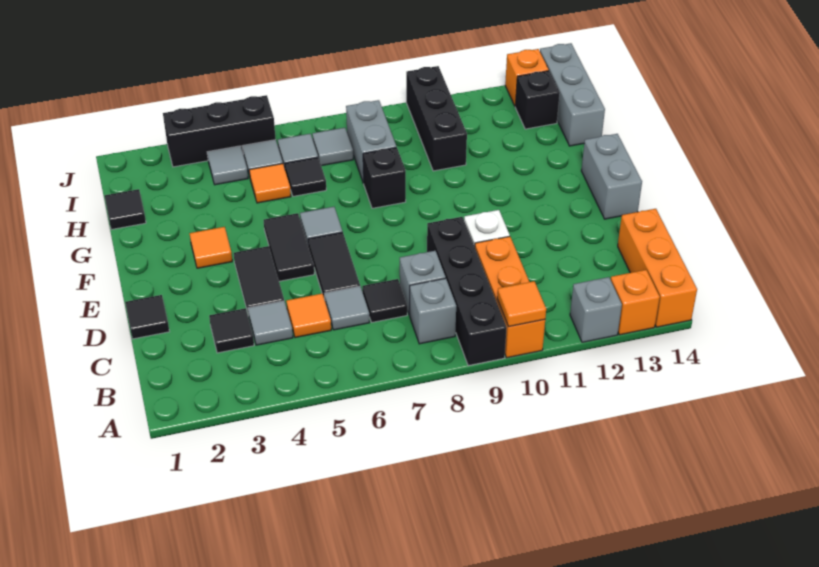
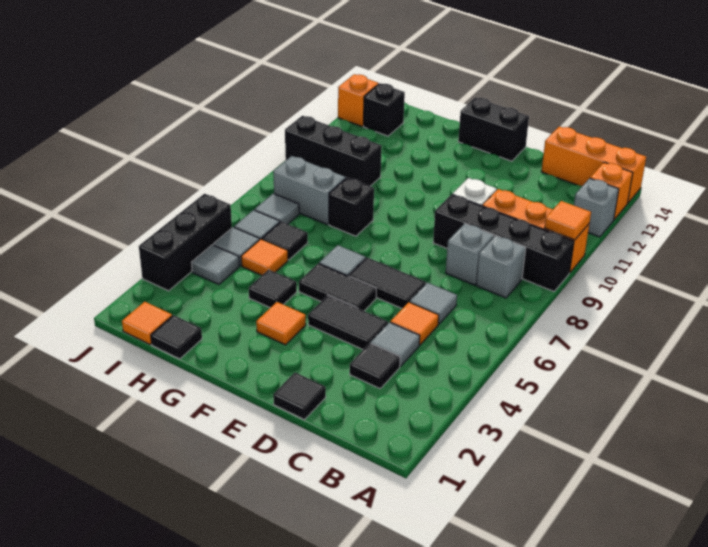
black tile C7 level 1 -> black tile G4 level 1
grey brick E14:F14 level 1 -> black brick E14:F14 level 1
grey brick H14:J14 level 1 -> none
none -> orange tile I1 level 1

